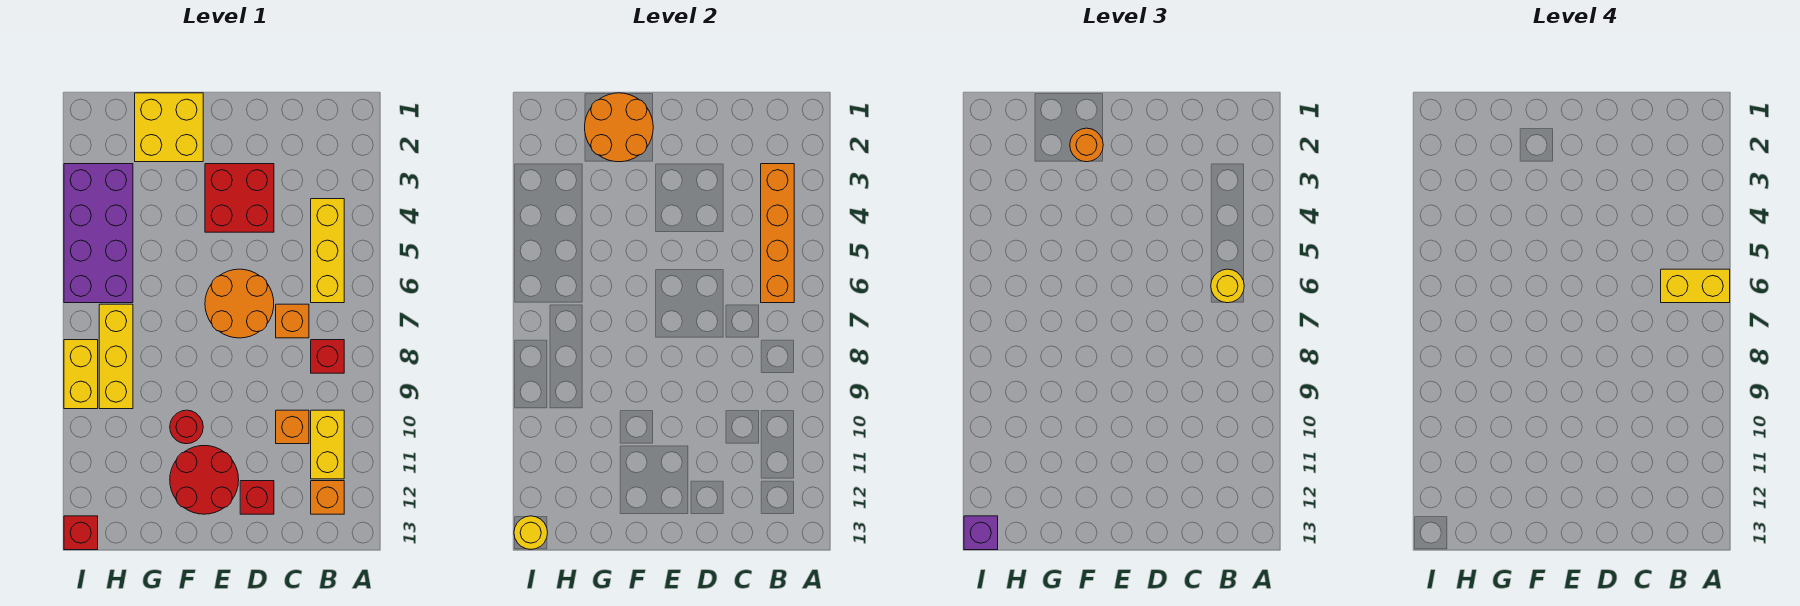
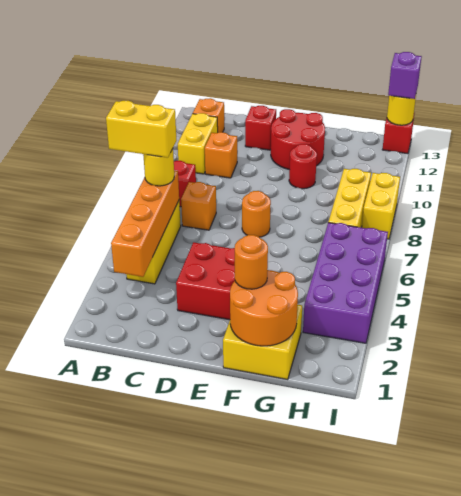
orange round brick D6:E7 level 1 -> orange round brick E7 level 1

